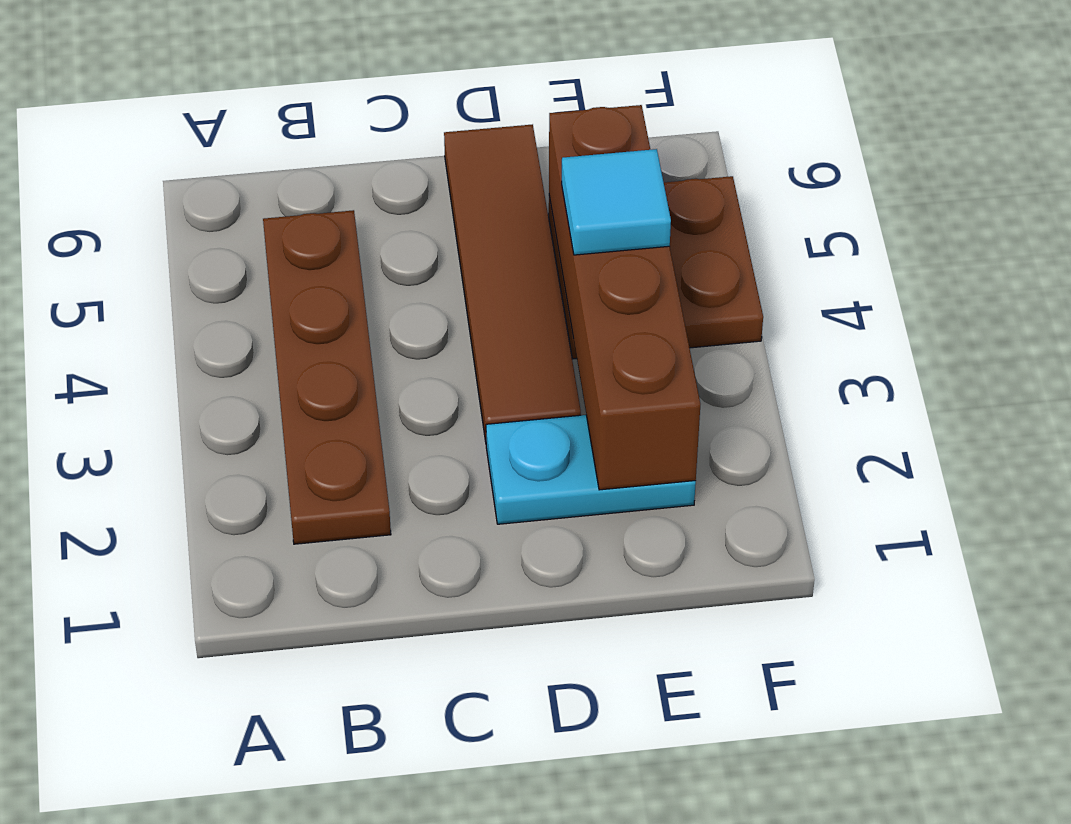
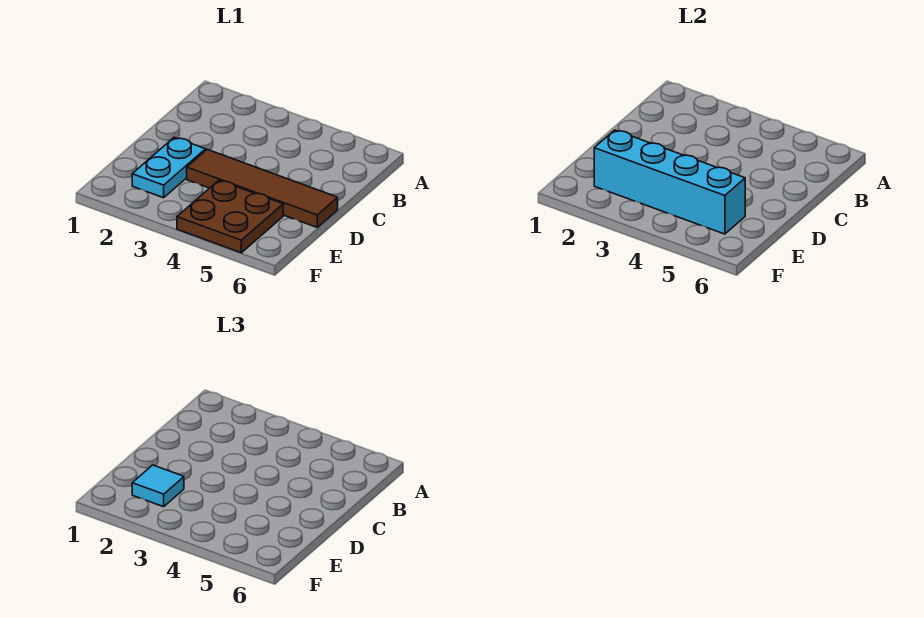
brown plate B2:B5 level 1 -> none
brown brick E2:E5 level 2 -> cyan brick E2:E5 level 2
cyan tile E4 level 3 -> cyan tile E2 level 3

